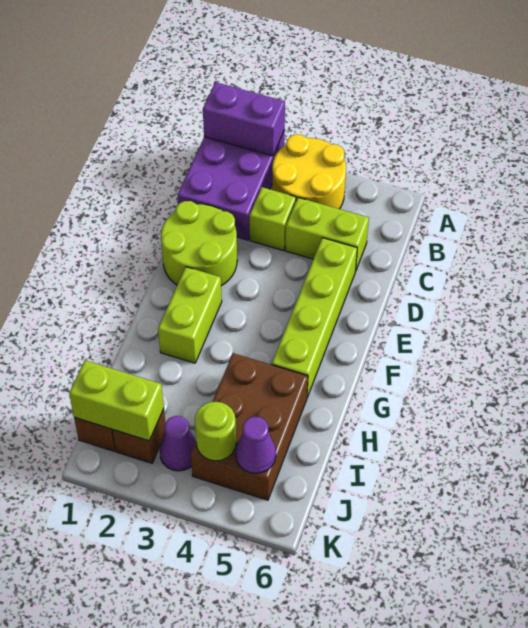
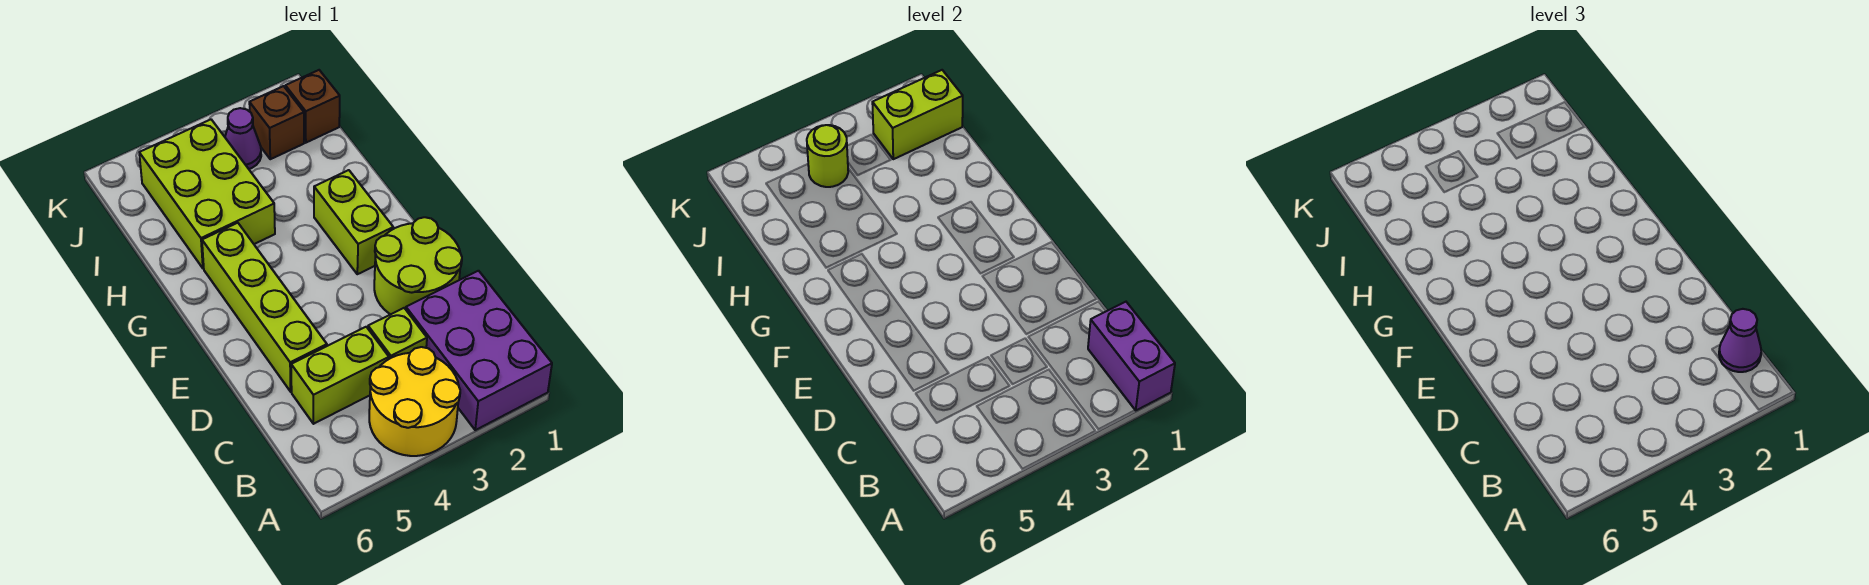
purple brick A1:A2 level 2 -> purple brick A1:B1 level 2
brown brick H4:J5 level 1 -> lime brick H4:J5 level 1
purple cone J5 level 2 -> purple cone B1 level 3

